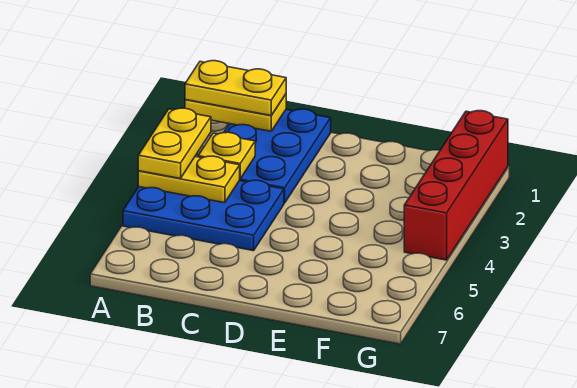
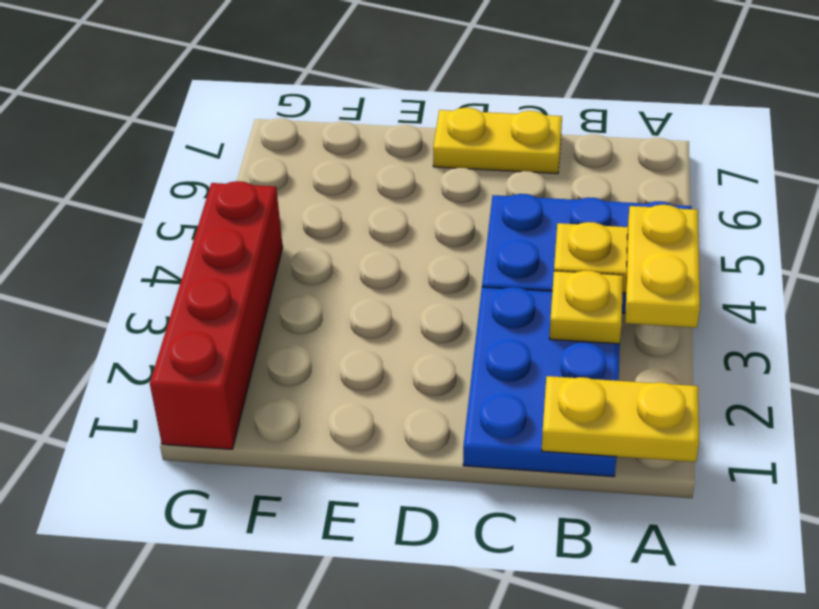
yellow plate A1:B1 level 3 -> yellow plate C7:D7 level 1

